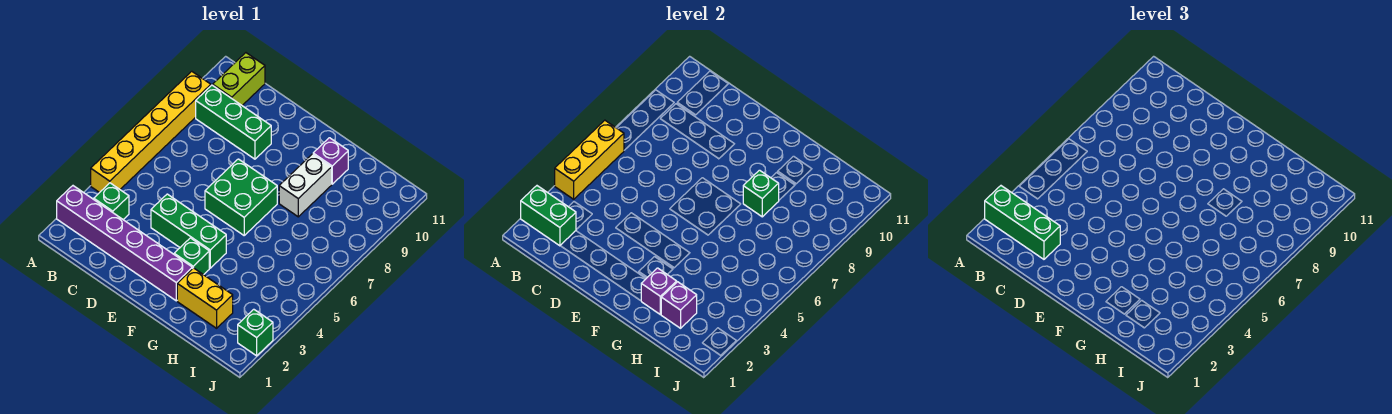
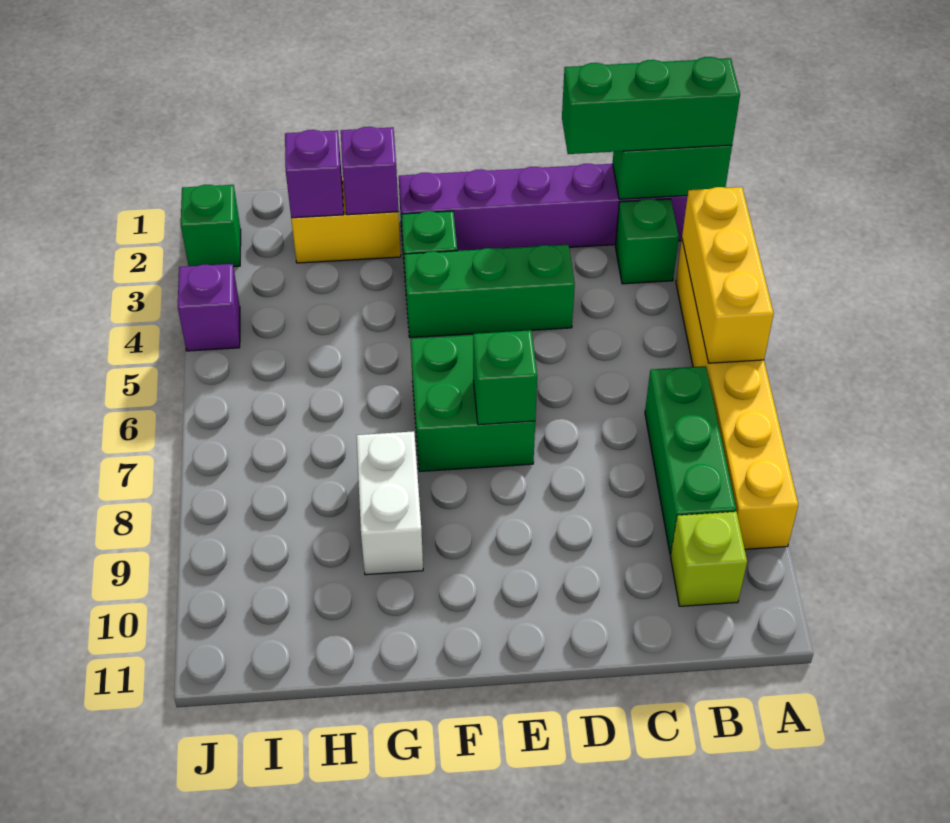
green brick B9:D9 level 1 -> green brick B7:B9 level 1
lime brick B10:B11 level 1 -> lime brick B10 level 1
green brick G8 level 2 -> green brick E7 level 2
purple brick G10 level 1 -> purple brick J4 level 1

